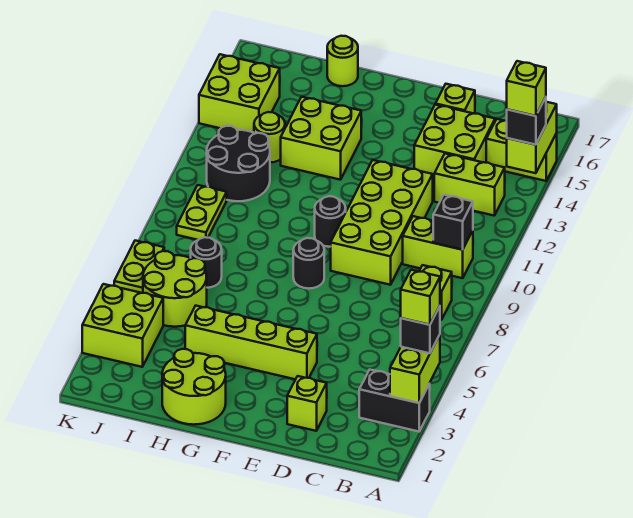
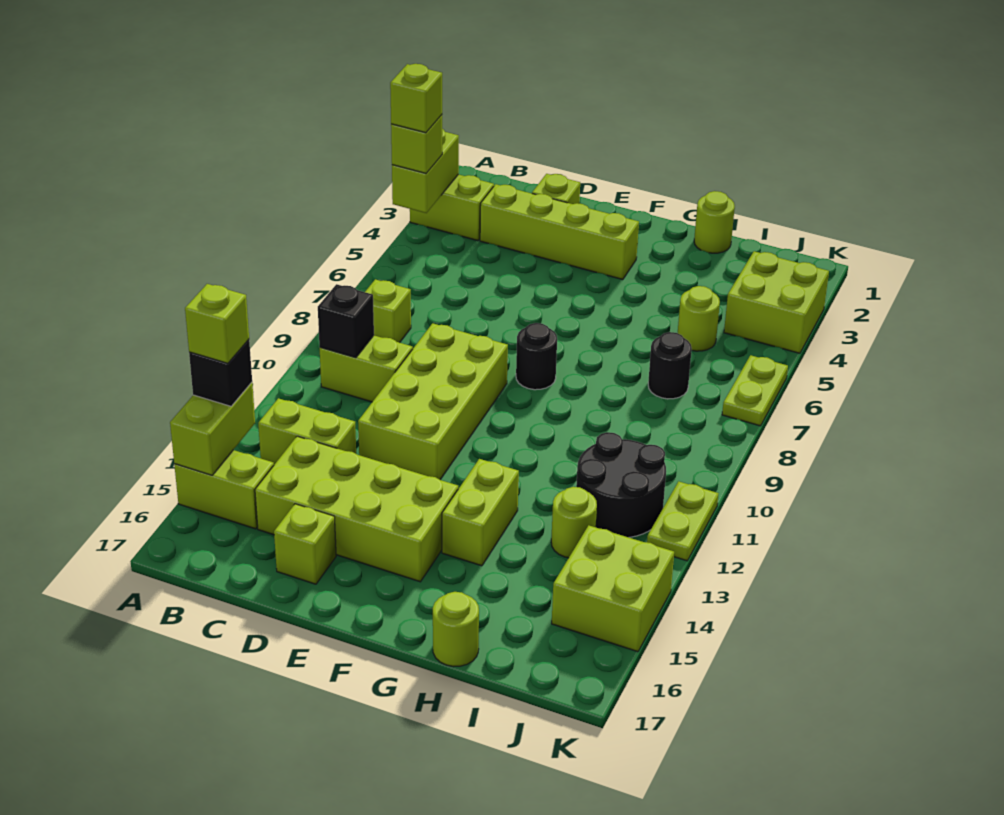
black brick A3:B3 level 1 -> lime brick A3:B3 level 1
black brick A4 level 3 -> lime brick A4 level 3
lime brick C14:D15 level 1 -> lime brick C14:F15 level 1
lime brick E4:H4 level 1 -> lime brick C3:F3 level 1
black round brick F10 level 1 -> none
lime round brick G1:H2 level 1 -> lime round brick H1 level 1
lime brick G13:H14 level 1 -> lime brick G13:G14 level 1
lime round brick I5:J6 level 1 -> lime round brick I5 level 1
lime plate J9:J10 level 1 -> lime plate K11:K12 level 1

